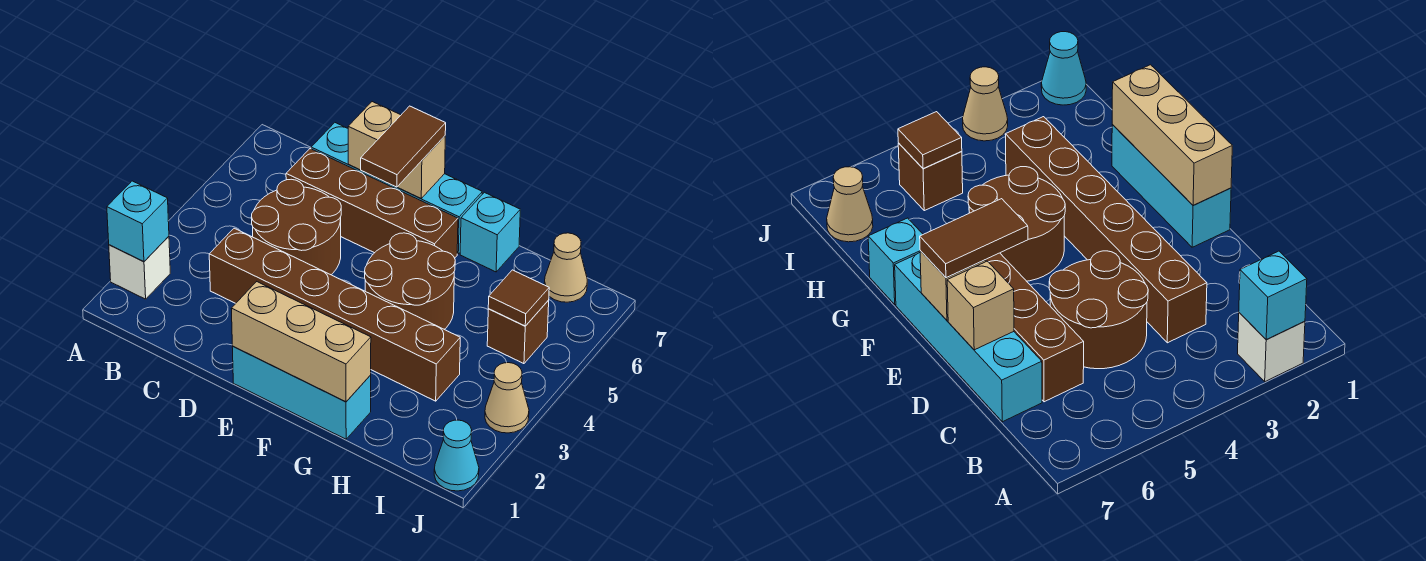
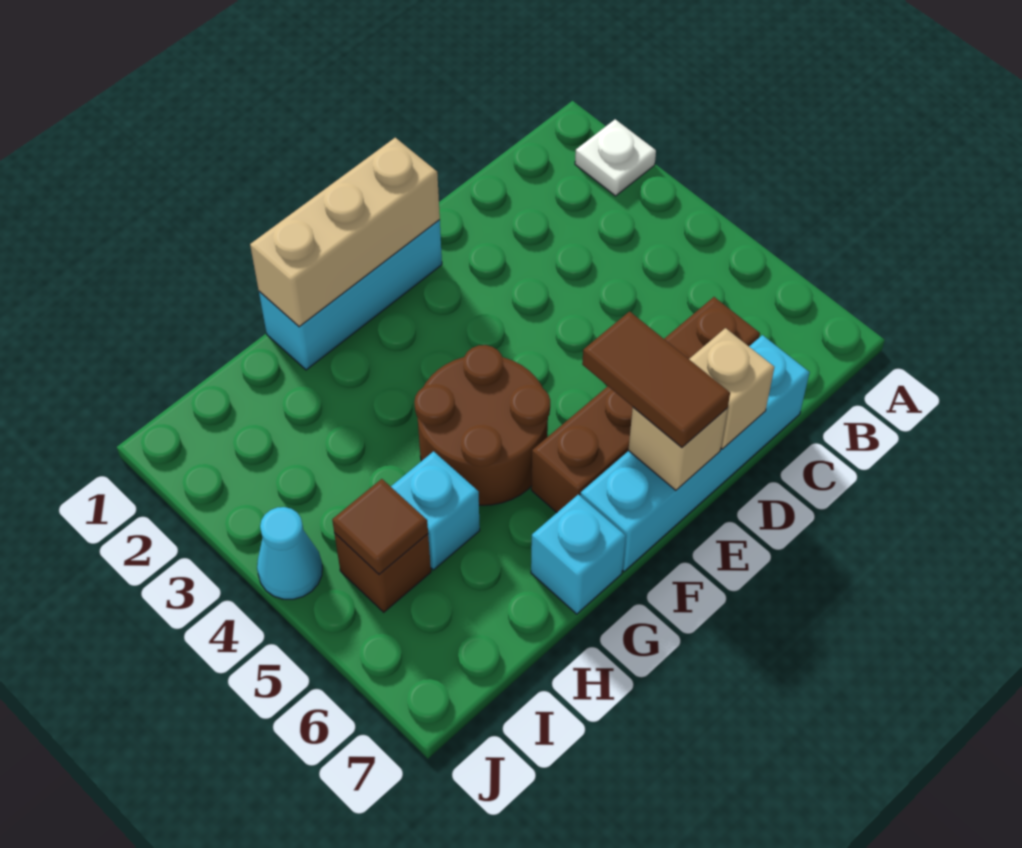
white brick A2 level 1 -> white plate A2 level 1
cyan brick A2 level 2 -> cyan brick H5 level 1
brown brick C3:H3 level 1 -> none
brown round brick C4:D5 level 1 -> none
tan cone I7 level 1 -> none
cyan cone J1 level 1 -> cyan cone J4 level 1
tan cone J3 level 1 -> none

